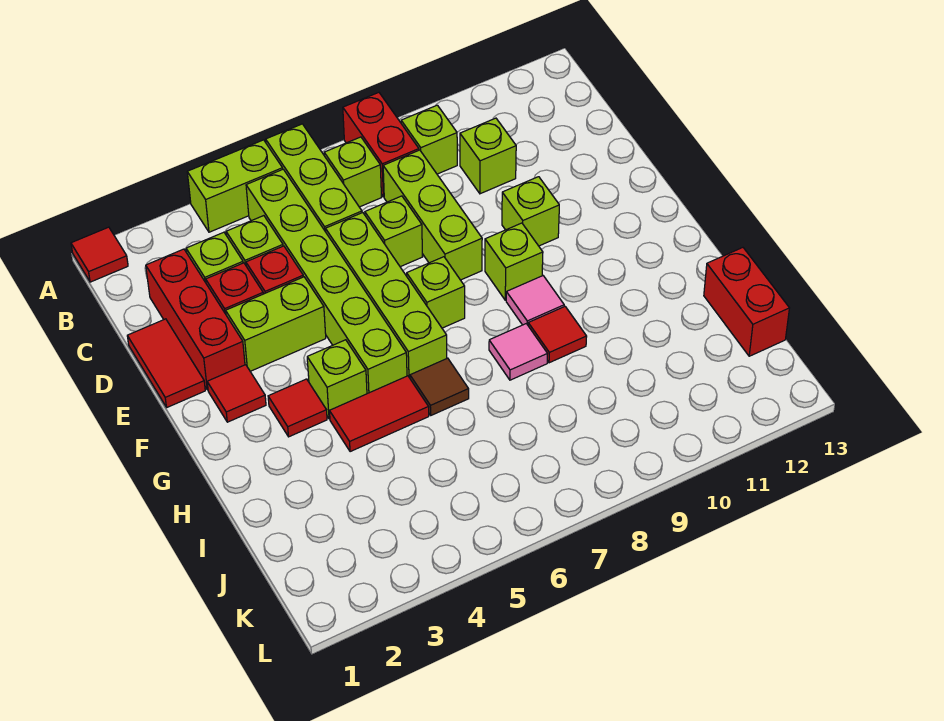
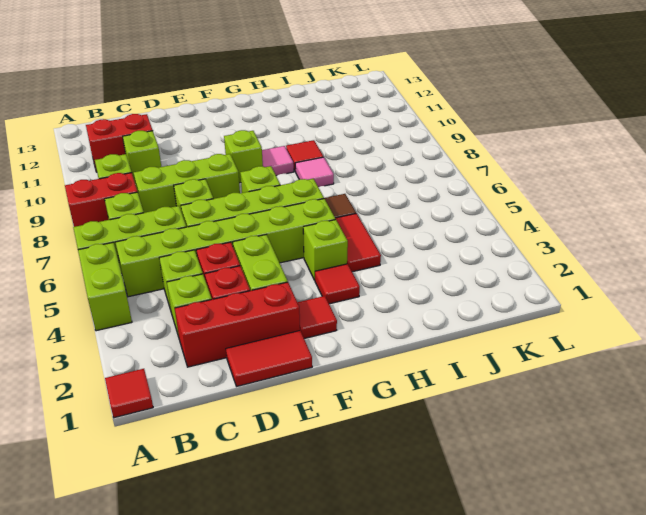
lime brick E10 level 1 -> none
red brick I13:J13 level 1 -> red brick B11:C11 level 1

